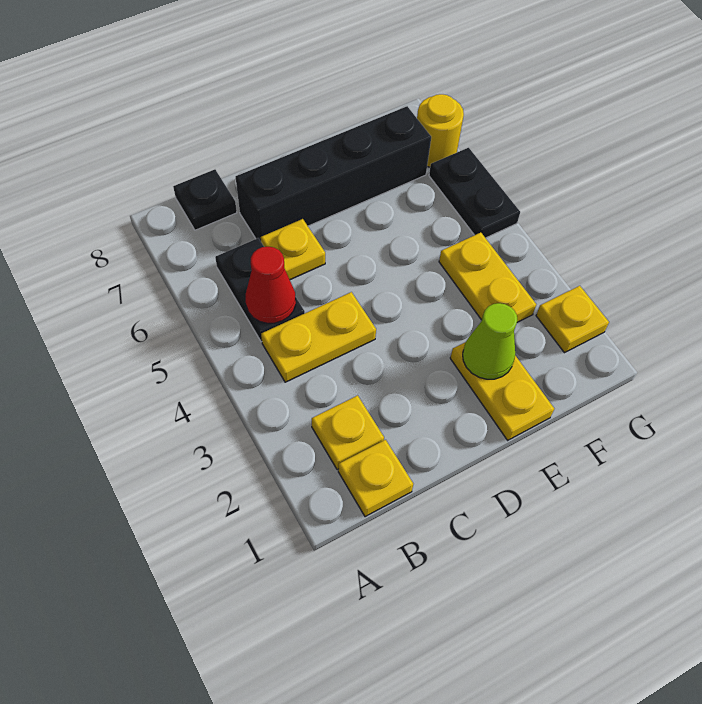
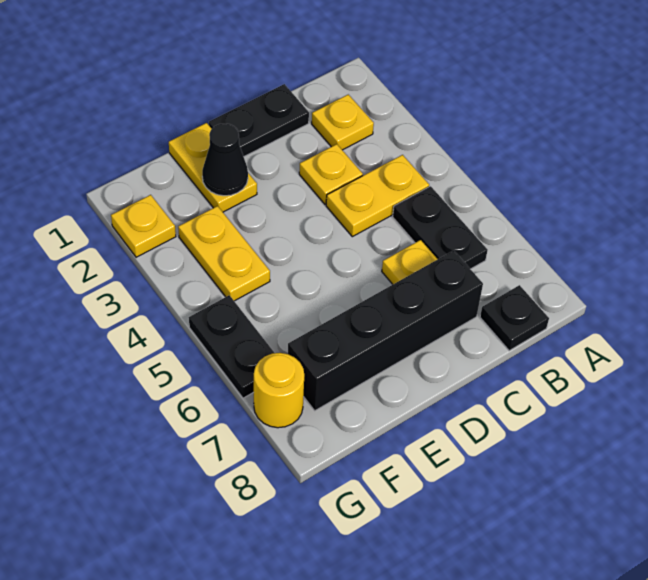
yellow plate B1 level 1 -> yellow plate C3 level 1
red cone B5 level 2 -> none
none -> black plate C1:D1 level 1
lime cone E2 level 2 -> black cone E2 level 2

